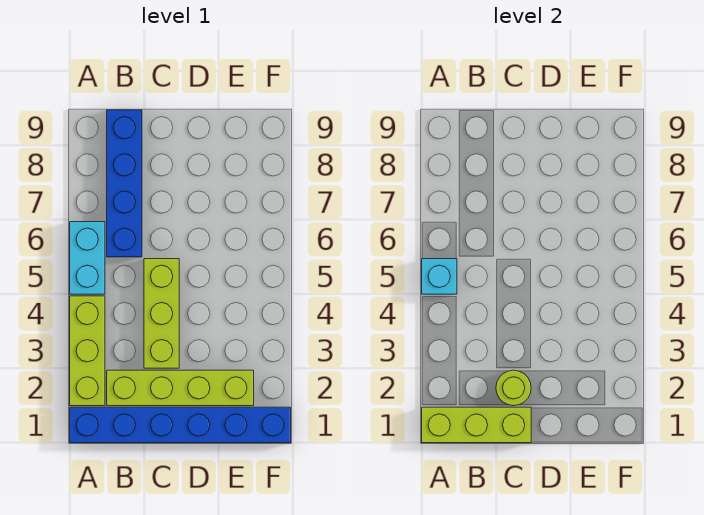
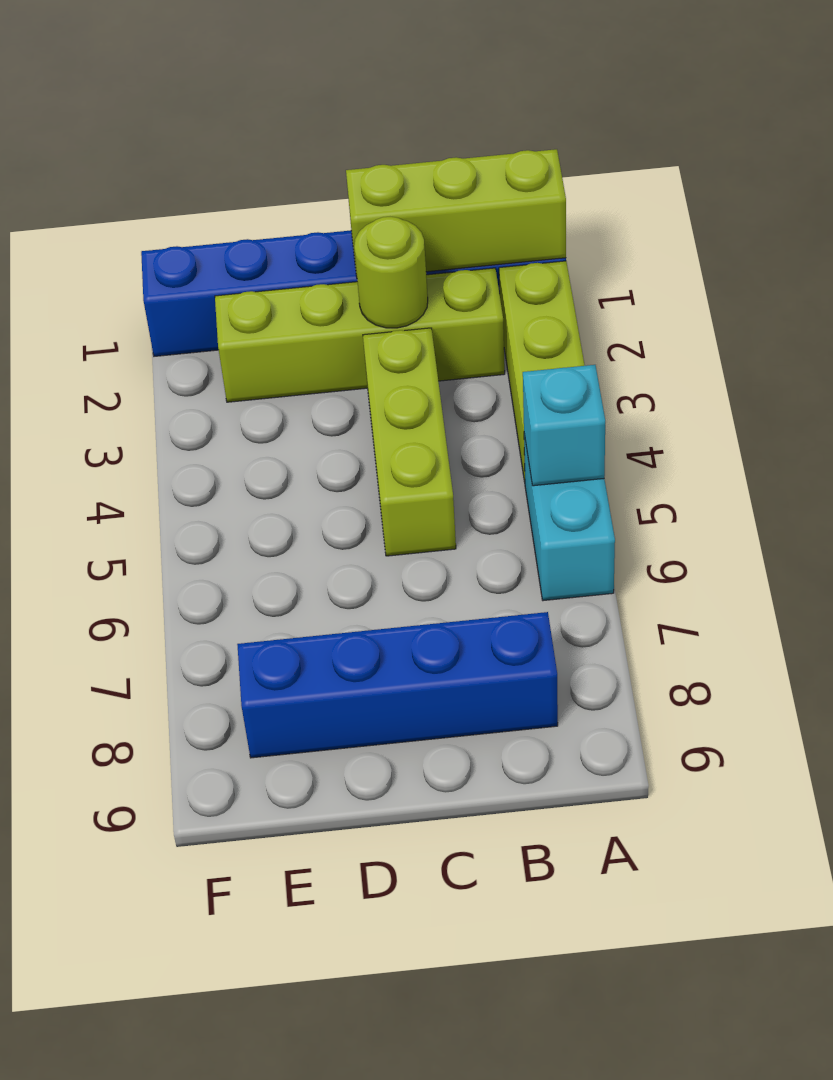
blue brick B6:B9 level 1 -> blue brick B8:E8 level 1

